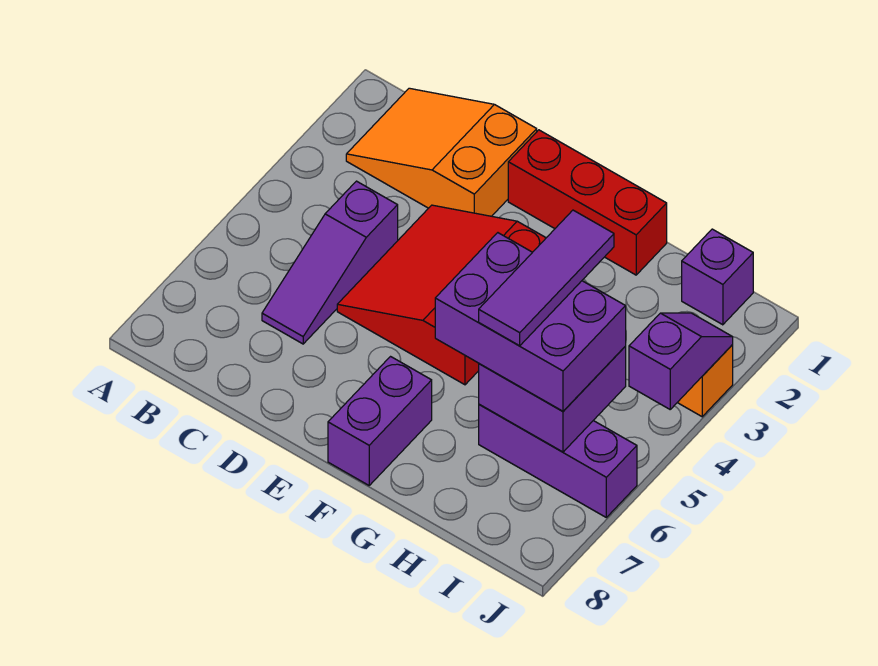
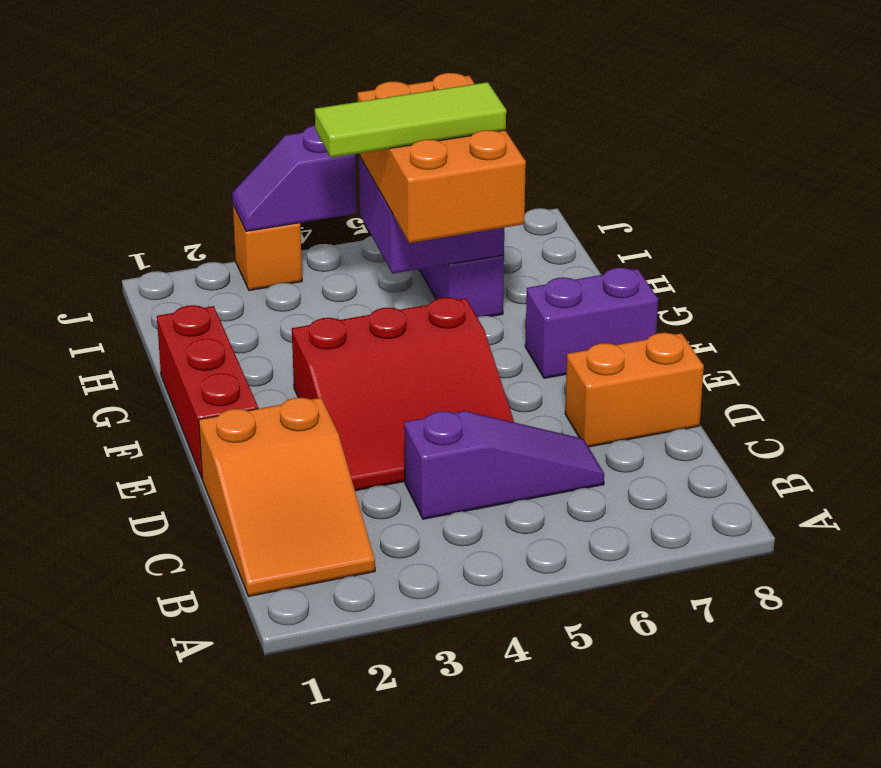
none -> orange brick D7:D8 level 1
purple brick G5:I6 level 3 -> orange brick G5:I6 level 3
purple tile H4:H6 level 4 -> lime tile H4:H6 level 4
purple brick I1 level 1 -> none

